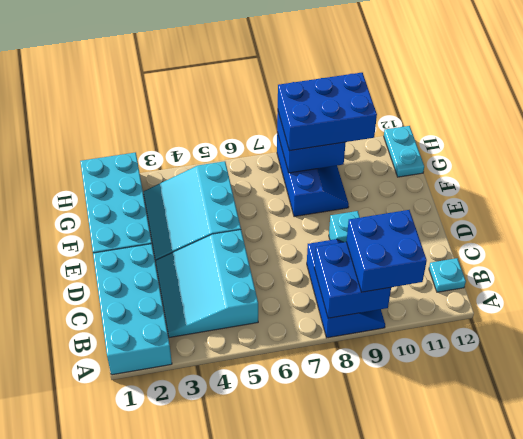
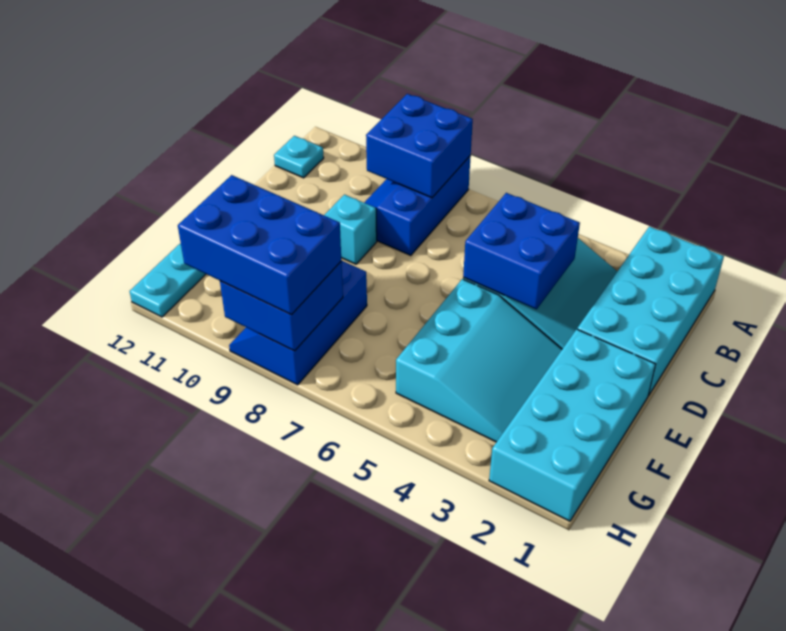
blue brick A9:B10 level 3 -> blue brick C4:D5 level 2

